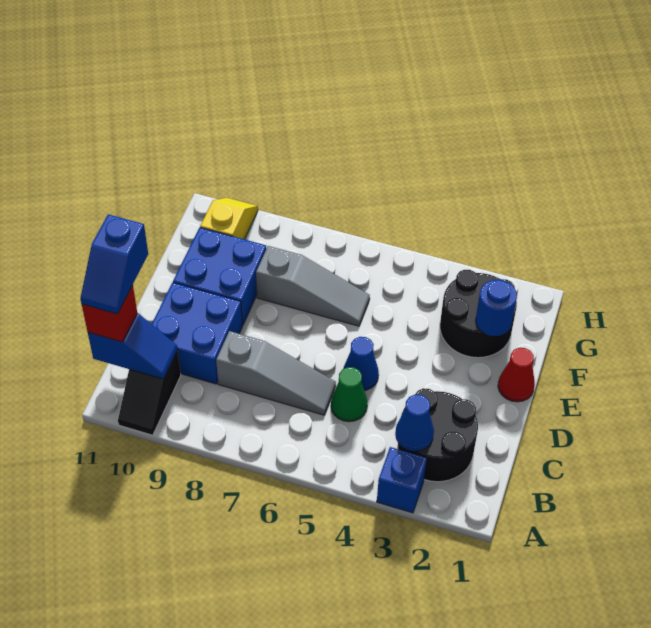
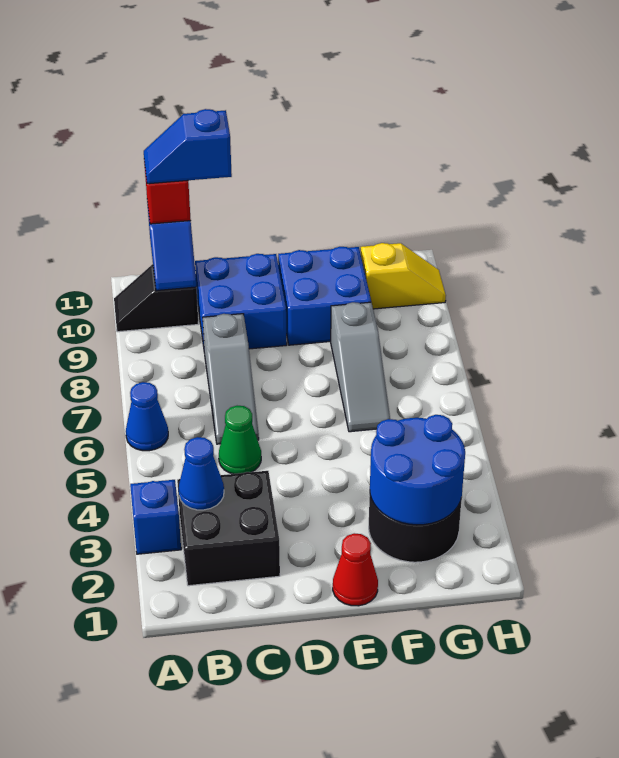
black round brick B2:C3 level 1 -> black brick B2:C3 level 1
blue cone D5 level 1 -> blue cone A6 level 1
blue round brick F2 level 2 -> blue round brick F2:G3 level 2

